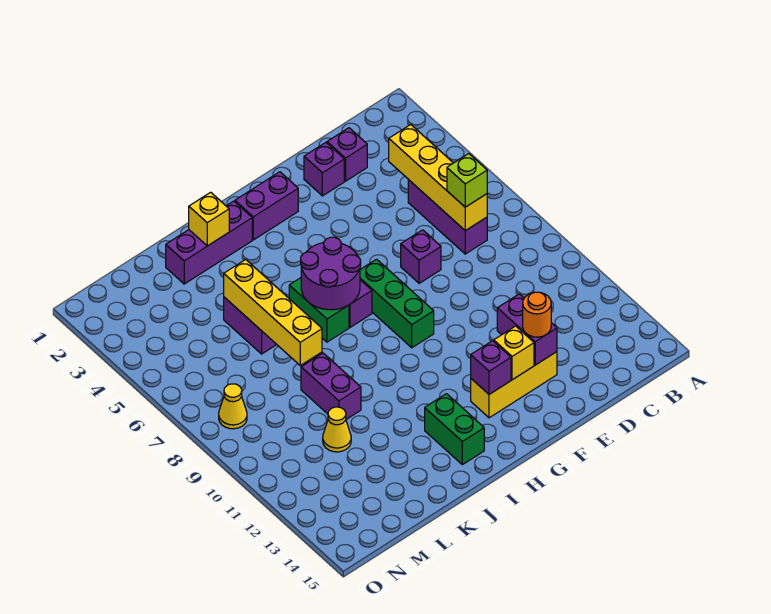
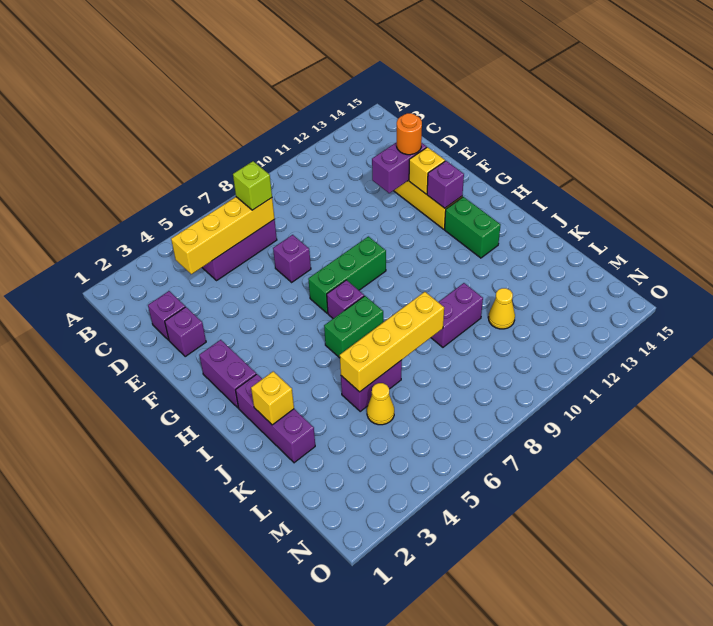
purple round brick H6:I7 level 2 -> none
green brick I13:I14 level 1 -> green brick H13:I13 level 1
yellow cone N8 level 1 -> yellow cone L5 level 1

